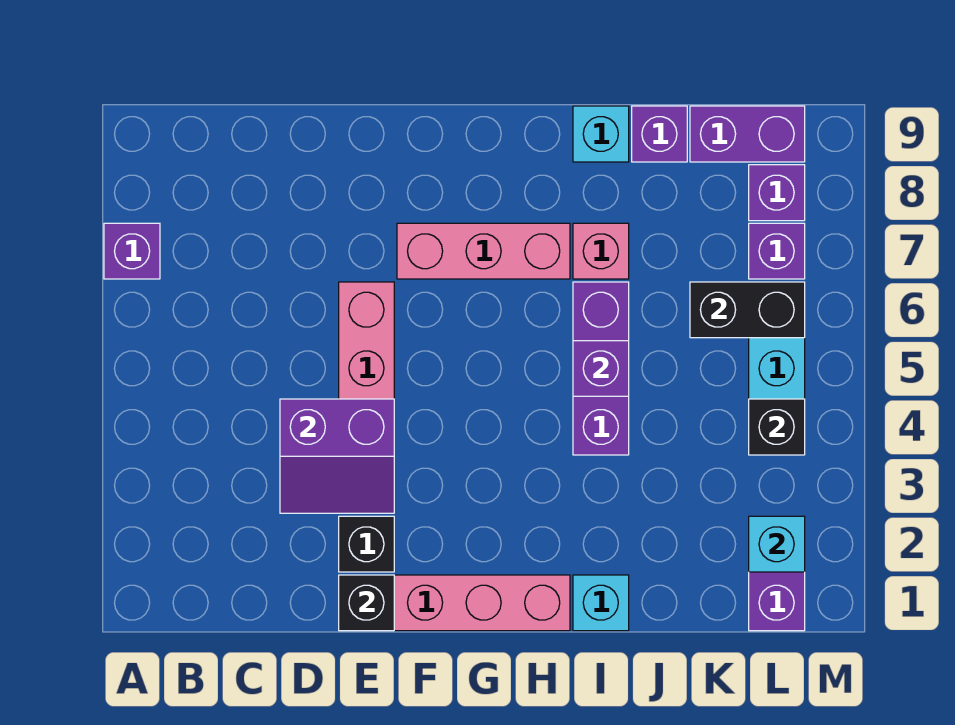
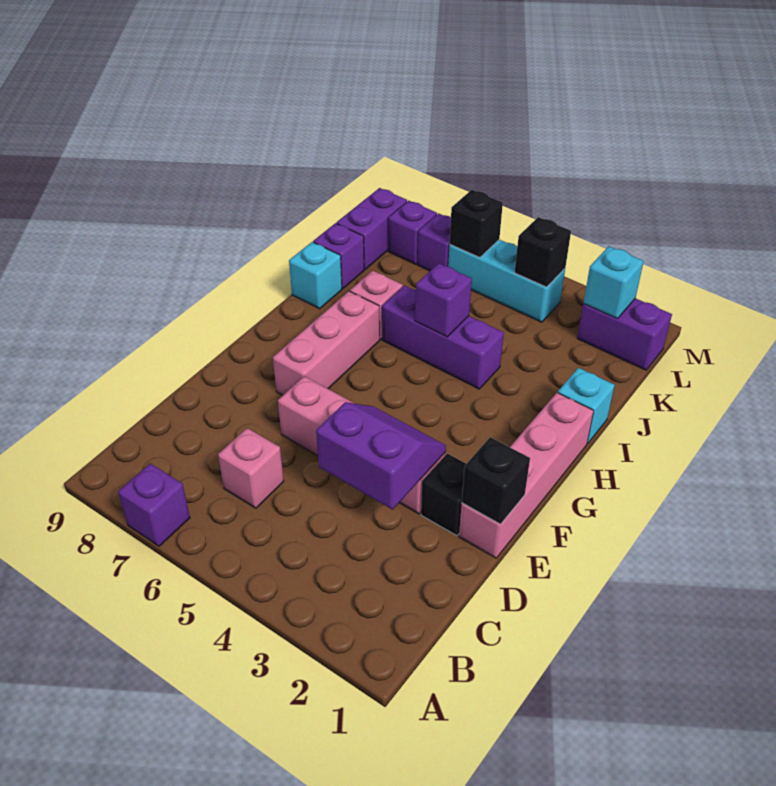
none -> pink brick C6 level 1
purple slope D3:E4 level 2 top 4 -> purple slope D3:E4 level 2 top D
black brick K6:L6 level 2 -> black brick L6 level 2

